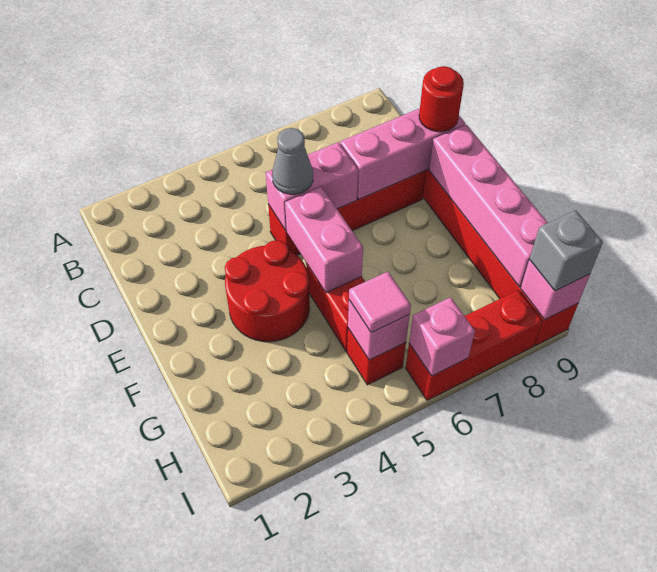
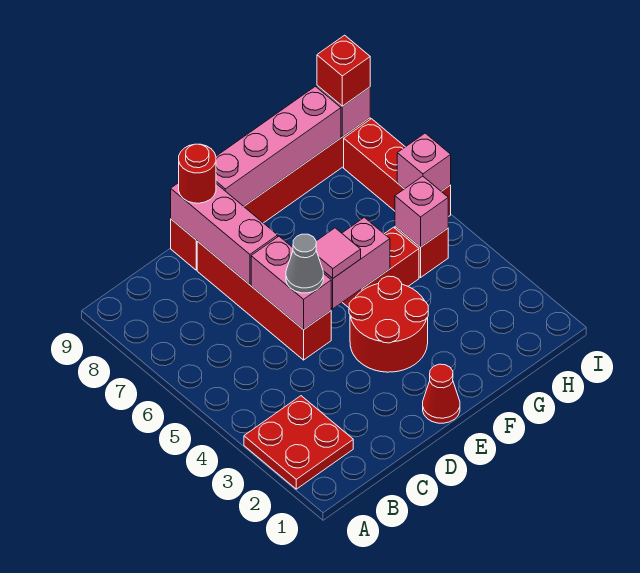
none -> red plate A2:B3 level 1
none -> red cone E1 level 1
pink tile H5 level 3 -> pink tile E5 level 3
grey brick I9 level 3 -> red brick I9 level 3

